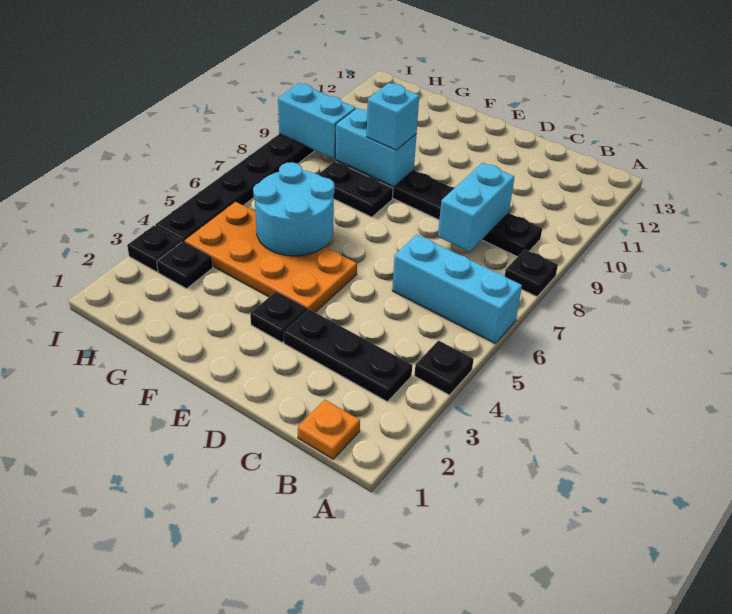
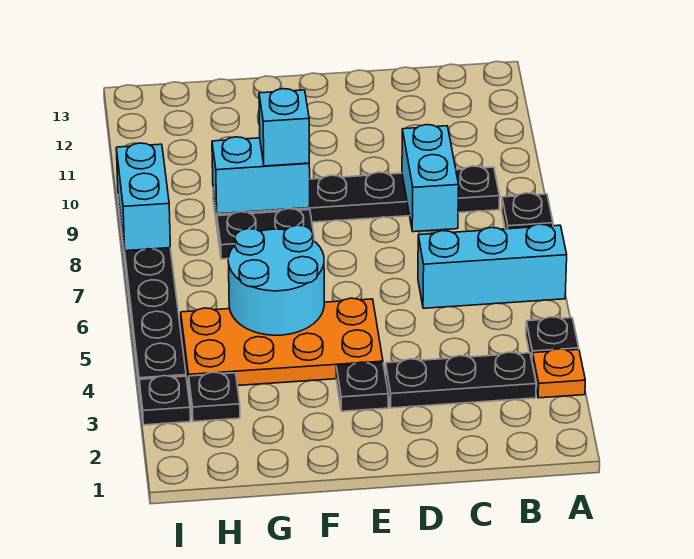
orange plate B1 level 1 -> orange plate A3 level 1
cyan brick H9:I9 level 2 -> cyan brick I8:I9 level 2

